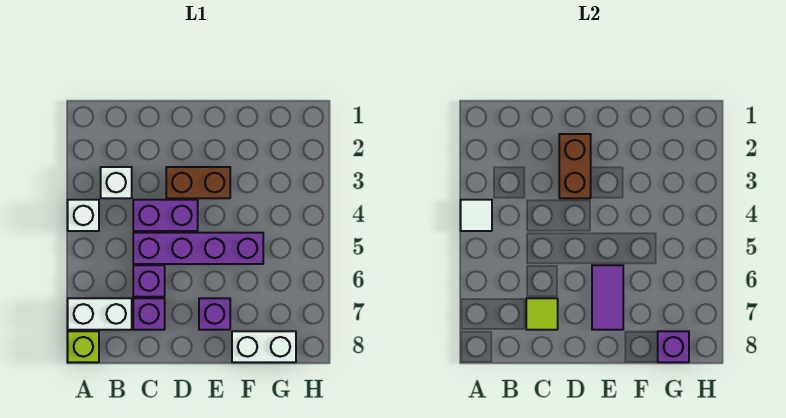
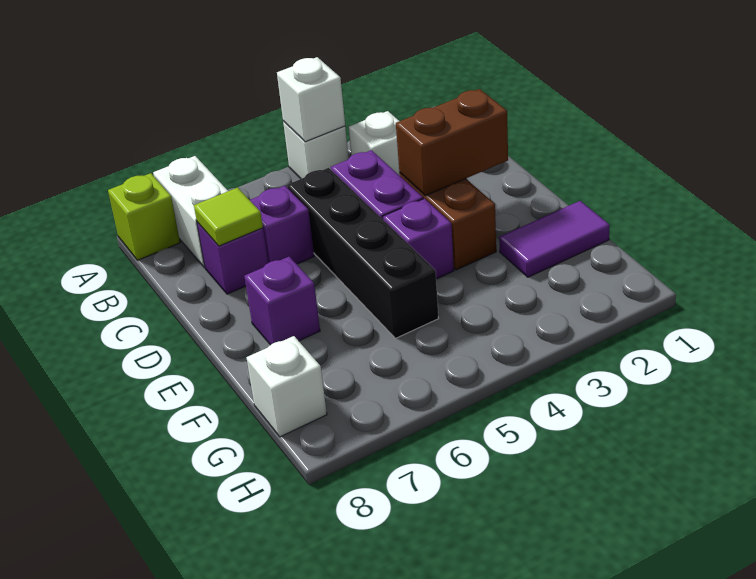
white tile A4 level 2 -> white brick A4 level 2
purple brick C5:F5 level 1 -> black brick C5:F5 level 1
purple tile E6:E7 level 2 -> purple tile F1:F2 level 1
white brick F8:G8 level 1 -> white brick G8 level 1
purple brick G8 level 2 -> purple brick E4 level 1

